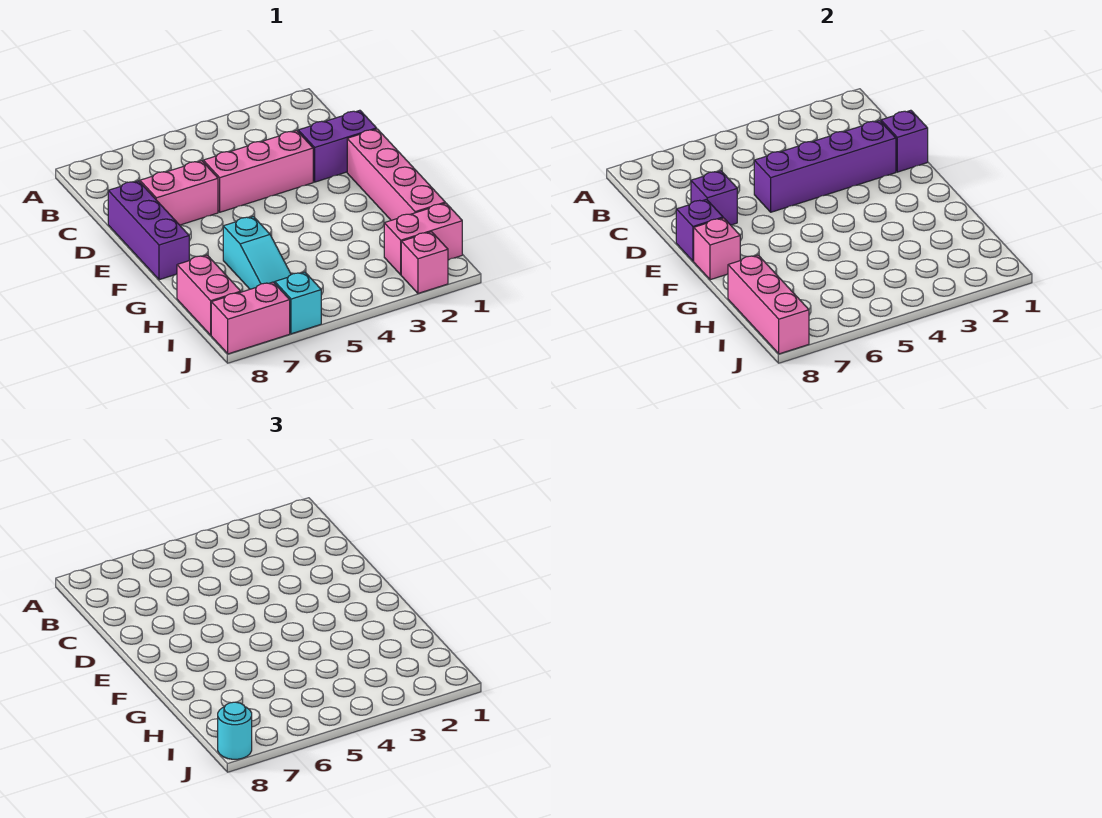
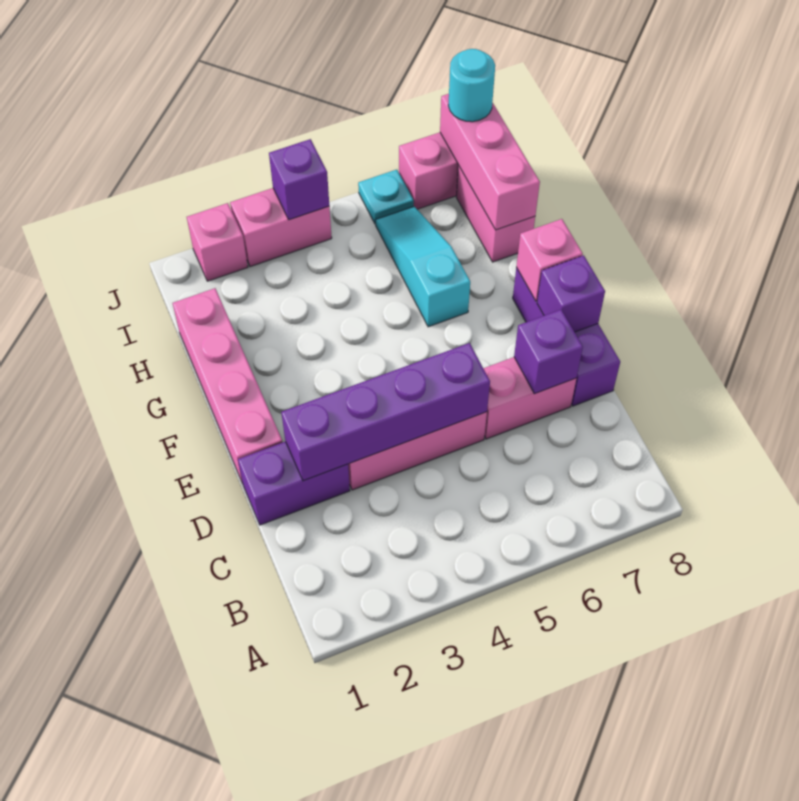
purple brick D1 level 2 -> purple brick J4 level 2
pink brick I1:I2 level 1 -> pink brick J3:J4 level 1
cyan brick J6 level 1 -> cyan plate J6 level 1

